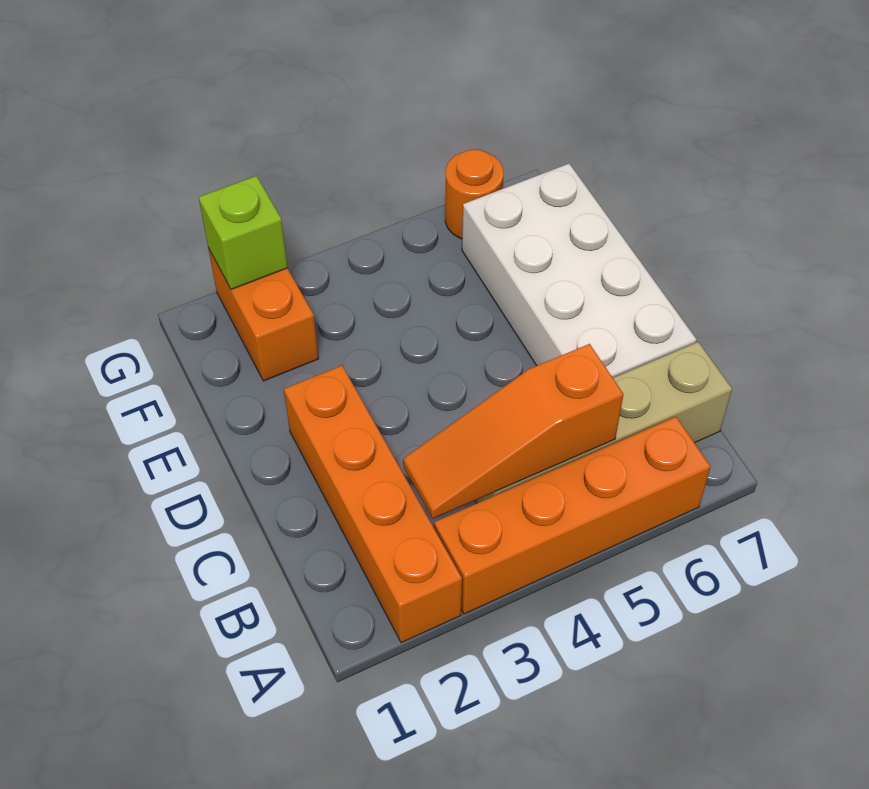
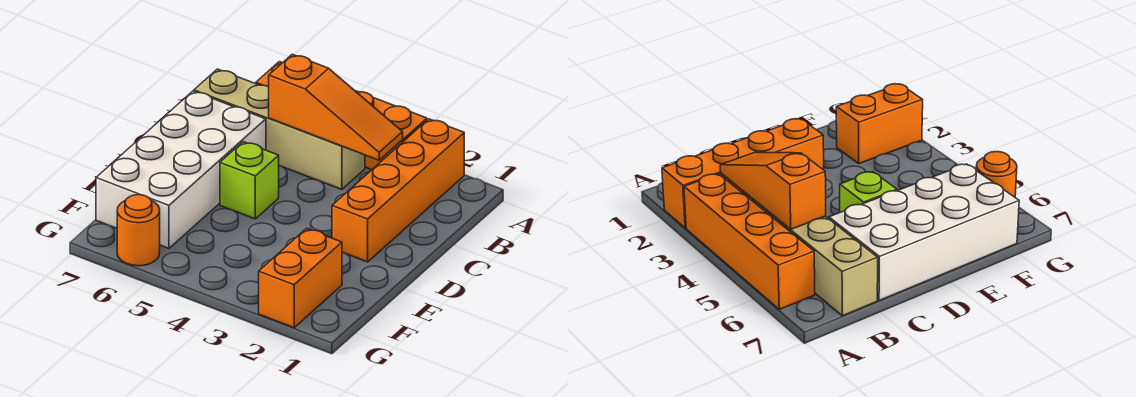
lime brick G2 level 2 -> lime brick D5 level 1

